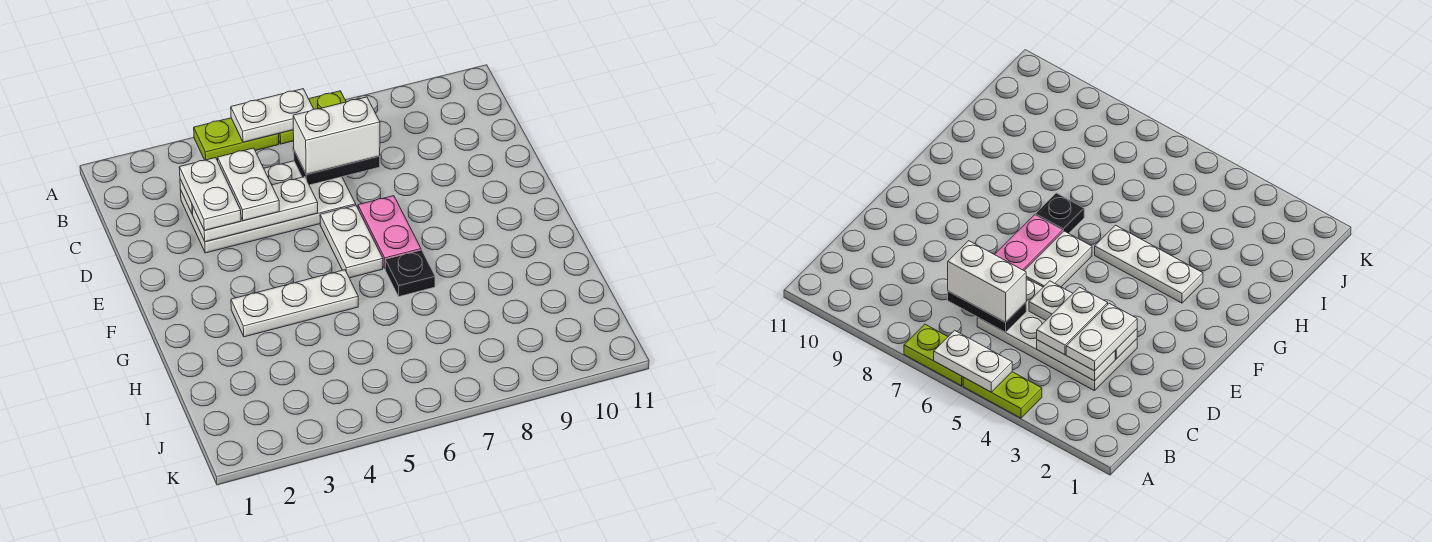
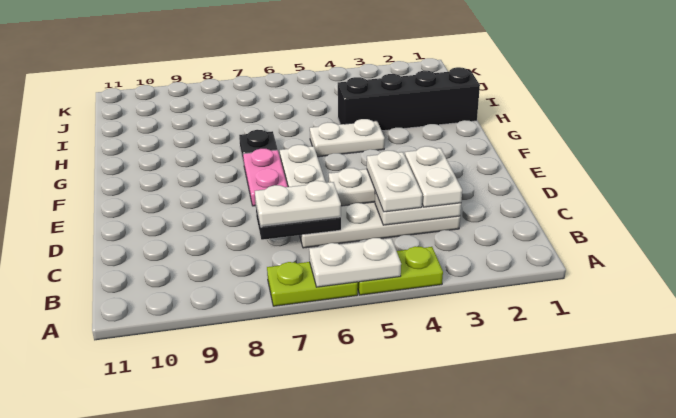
white brick C6:C7 level 3 -> white plate C6:C7 level 3
white plate G3:G5 level 1 -> white plate G4:G5 level 1
none -> black brick H1:H4 level 1

